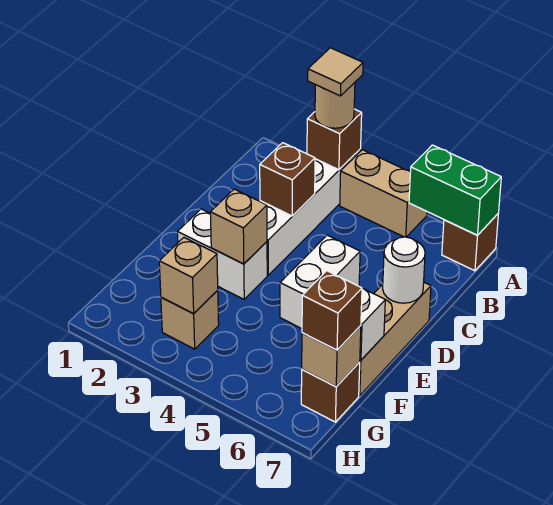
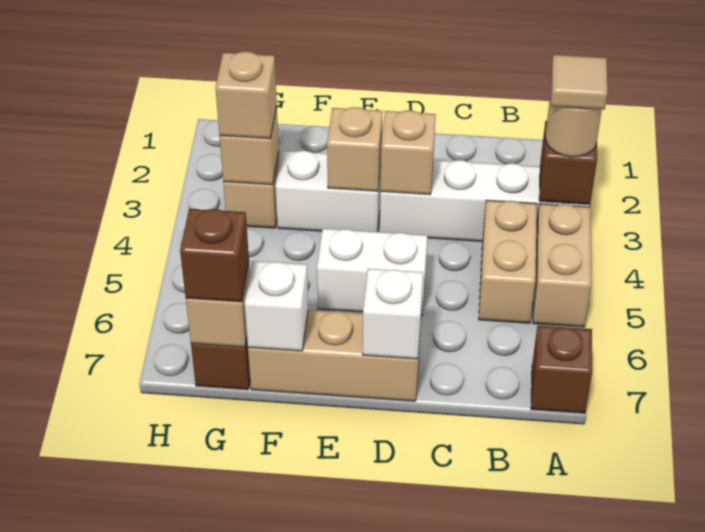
green brick A6:A7 level 2 -> none
none -> tan brick B4:B5 level 1
brown brick C3 level 2 -> none
none -> tan brick D3 level 2
white round brick D7 level 2 -> white brick D7 level 2
white brick E2:E3 level 1 -> white brick E3:F3 level 1
none -> tan brick G3 level 3

